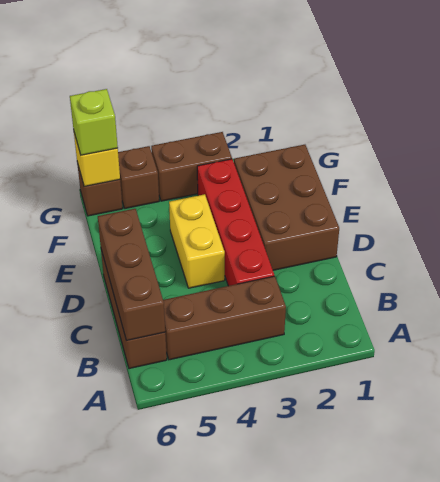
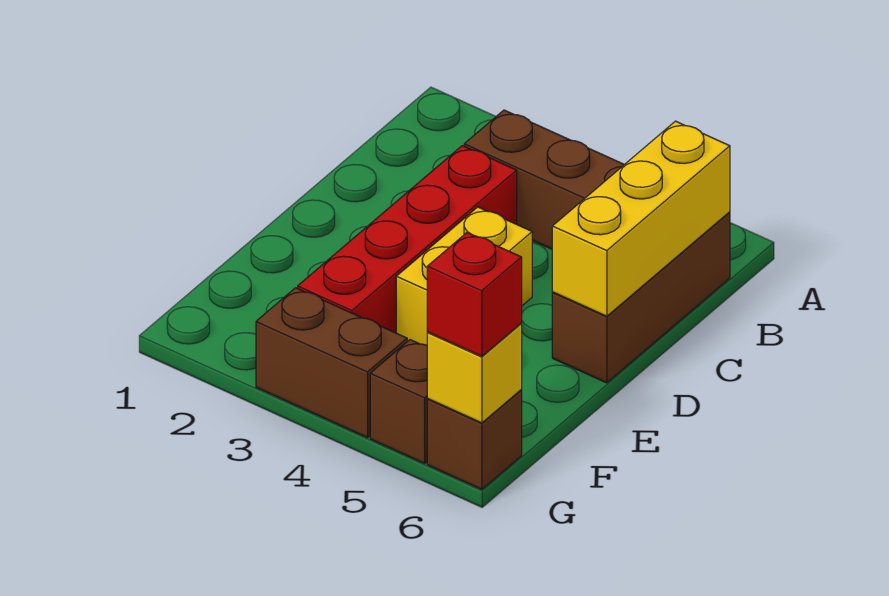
brown brick B6:D6 level 2 -> yellow brick B6:D6 level 2
brown brick D1:F2 level 1 -> none
lime brick G6 level 3 -> red brick G6 level 3

